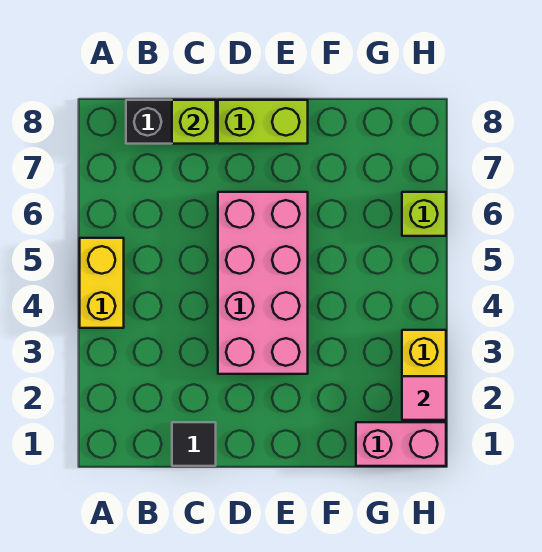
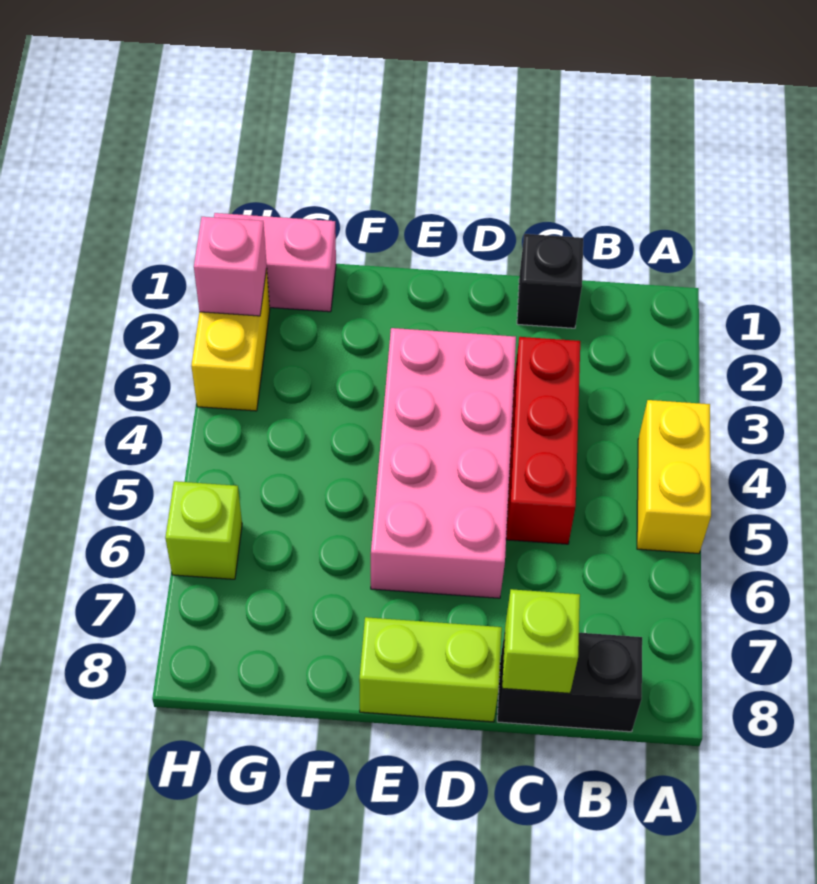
black tile C1 level 1 -> black brick C1 level 1
none -> red brick C3:C5 level 1
pink tile H2 level 2 -> pink brick H2 level 2

